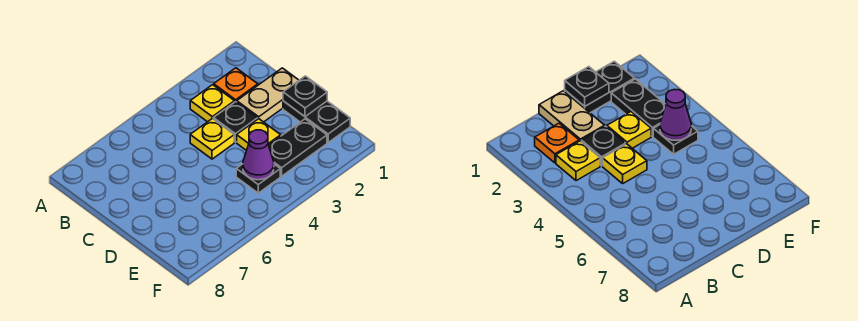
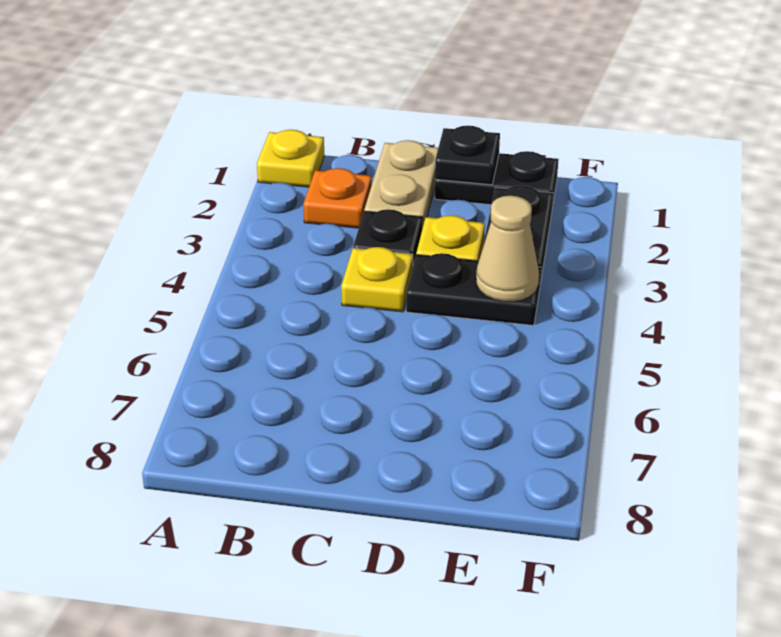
yellow plate B3 level 1 -> yellow plate A1 level 1
black plate E4 level 1 -> black plate D4:E4 level 1
purple cone E4 level 2 -> tan cone E4 level 2

